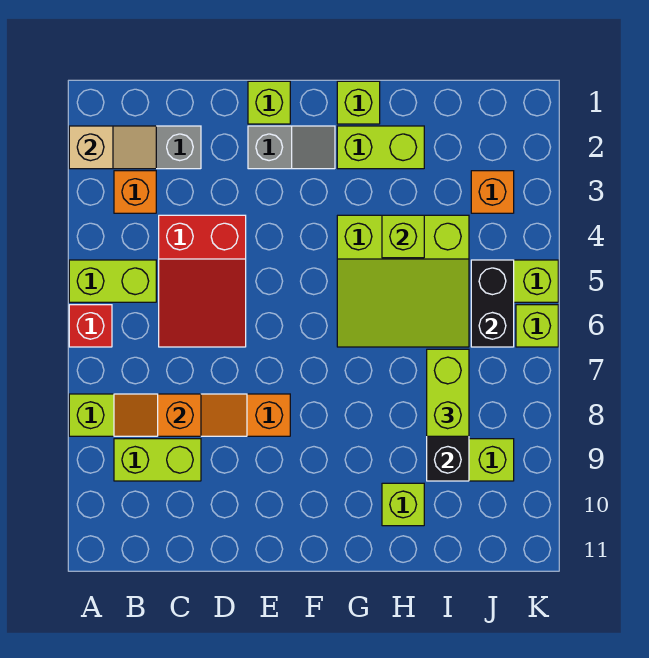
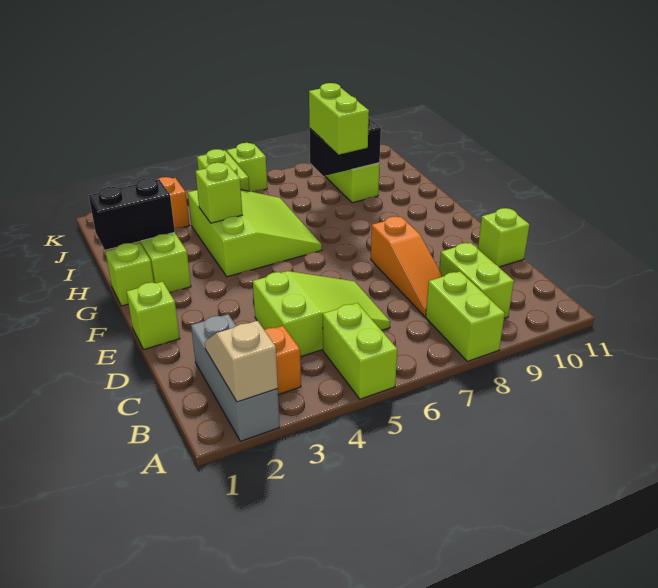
red brick A6 level 1 -> none
orange slope B8:C8 level 2 top C -> none
red slope C4:D6 level 1 top 4 -> lime slope C4:D6 level 1 top 4
grey slope E2:F2 level 1 top E -> none
lime brick H10 level 1 -> lime brick D11 level 1
lime brick I7:I8 level 3 -> lime brick H8:I8 level 3
black brick J5:J6 level 2 -> black brick H1:H2 level 2

